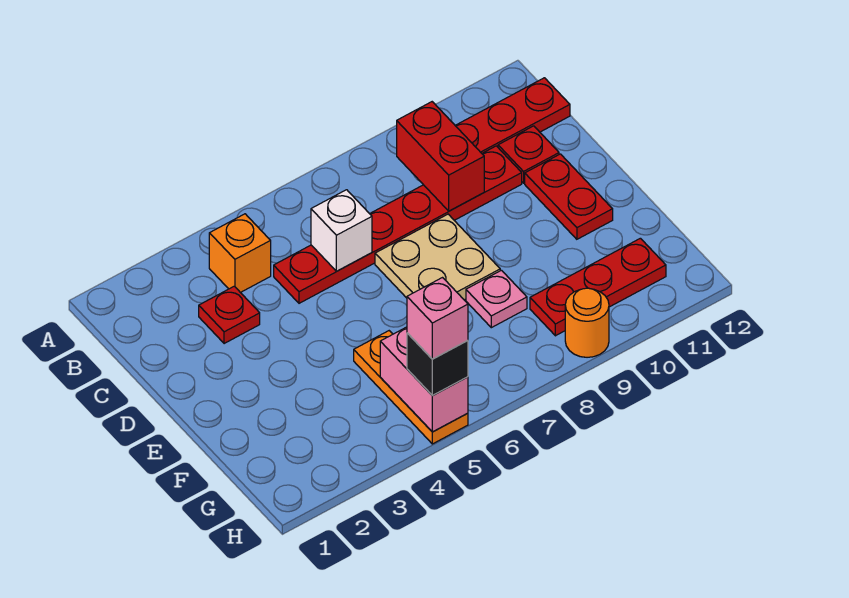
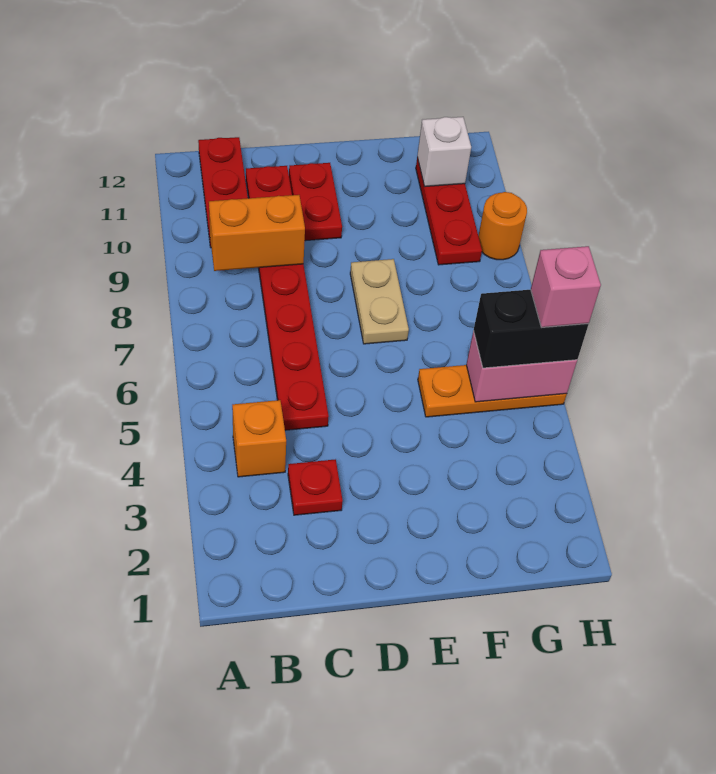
red brick B9:C9 level 2 -> orange brick B9:C9 level 2
white brick C6 level 2 -> white brick G11 level 2
tan plate D7:E8 level 1 -> tan plate E7:E8 level 1
red plate D11:E11 level 1 -> red plate D10:D11 level 1
pink plate F8 level 1 -> none
black brick H5 level 3 -> black brick G5:H5 level 3

